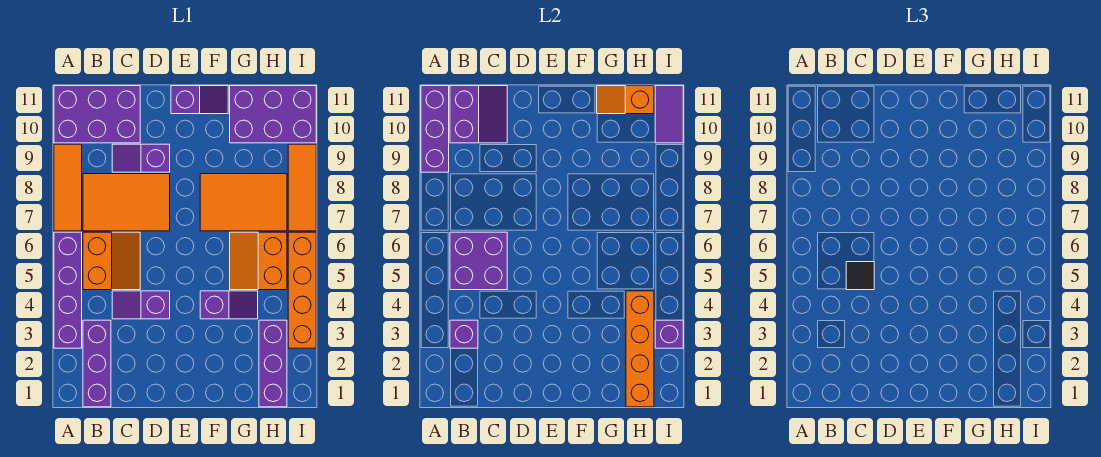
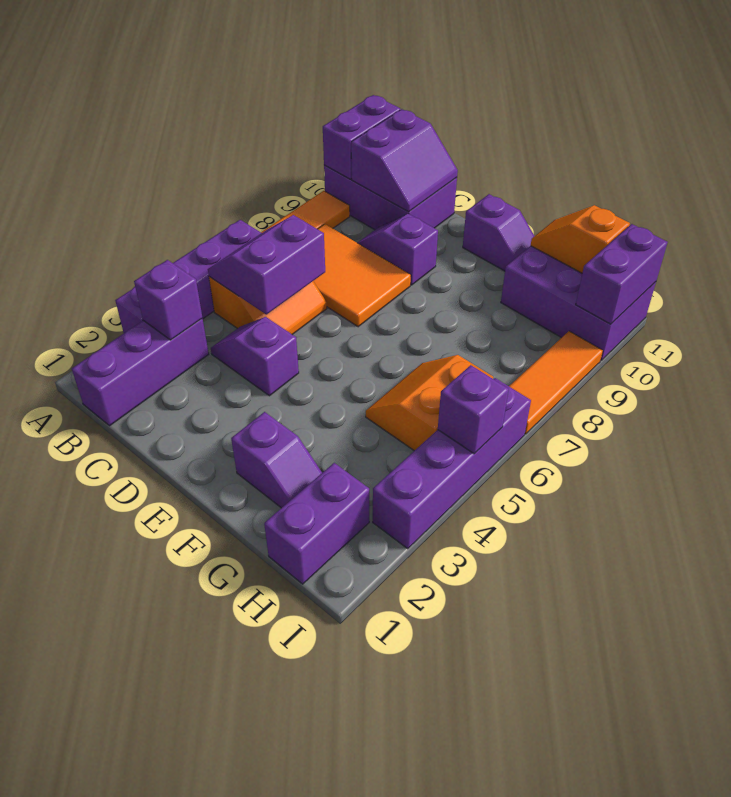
purple brick A9:A11 level 2 -> purple brick A10:A11 level 2
purple brick B5:C6 level 2 -> purple slope B5:C6 level 2 top C
black tile C5 level 3 -> none
purple slope F4:G4 level 1 top F -> purple slope F2:G2 level 1 top F
orange tile F7:H8 level 1 -> none
purple brick H1:H3 level 1 -> purple brick H1:H2 level 1
orange brick H1:H4 level 2 -> none
orange brick I3:I6 level 1 -> purple brick I3:I6 level 1
purple brick I3 level 2 -> purple brick I5 level 2
purple tile I10:I11 level 2 -> purple brick I10:I11 level 2

